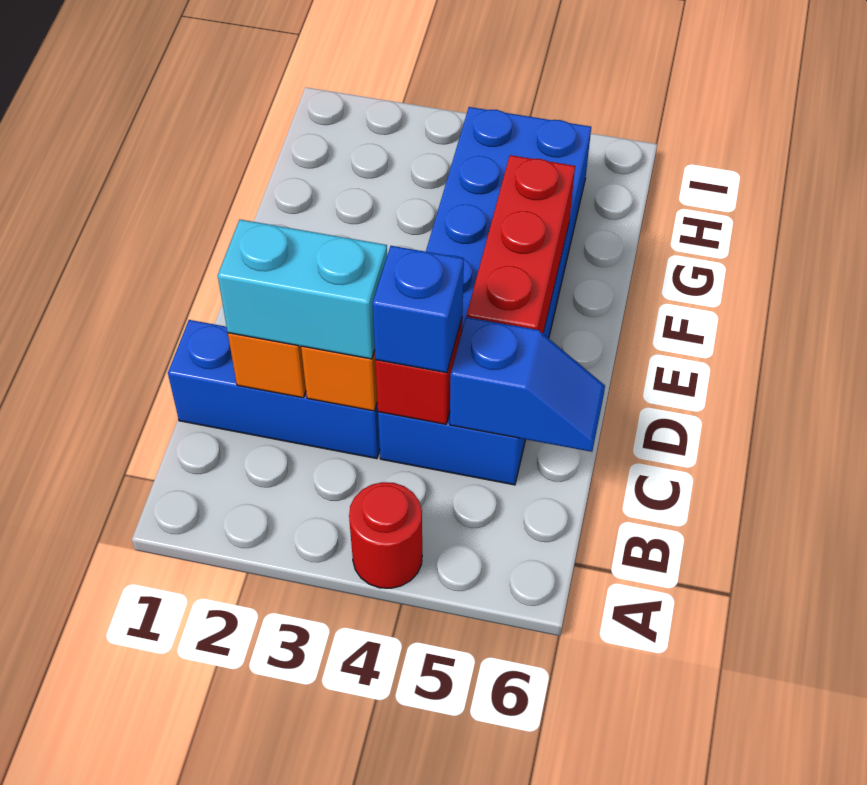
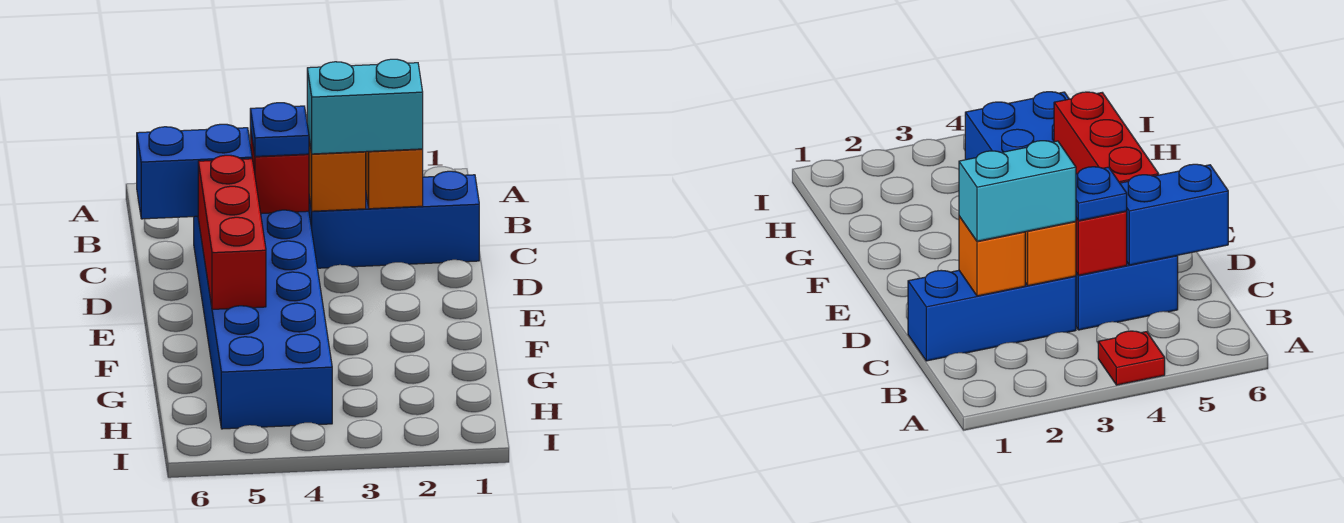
red round brick A4 level 1 -> red plate A4 level 1
blue brick C4 level 3 -> blue plate C4 level 3
blue slope C5:C6 level 2 top 5 -> blue brick C5:C6 level 2

